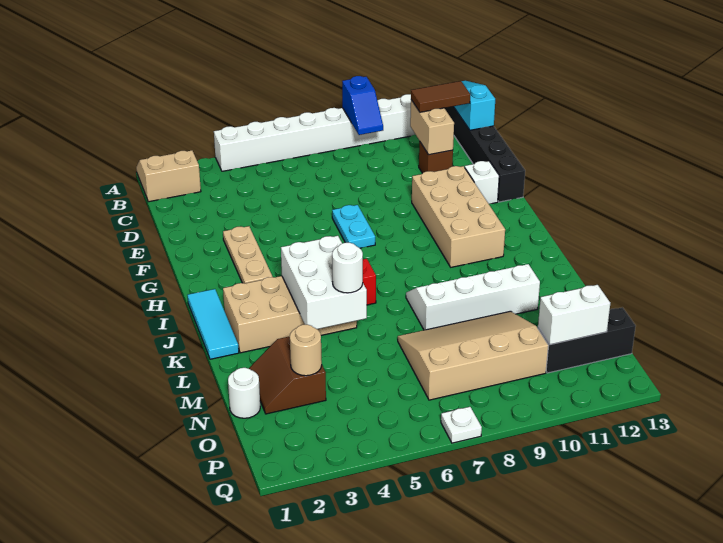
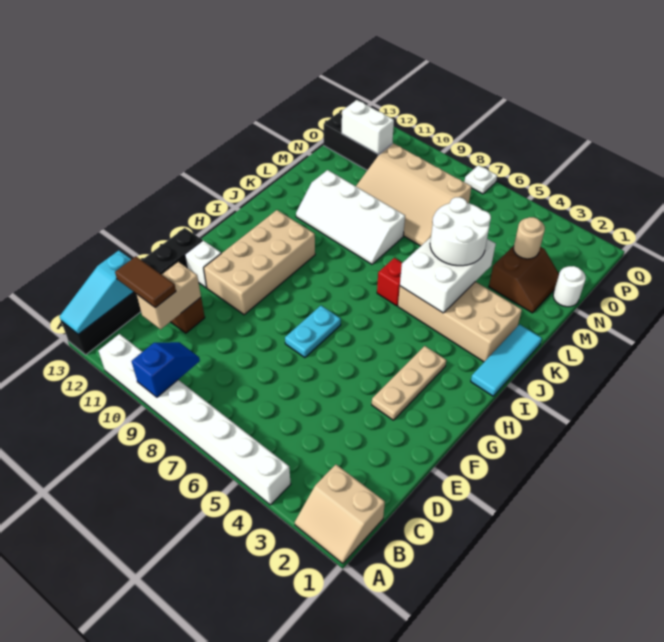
white round brick L5 level 3 -> white round brick K4:L5 level 3

